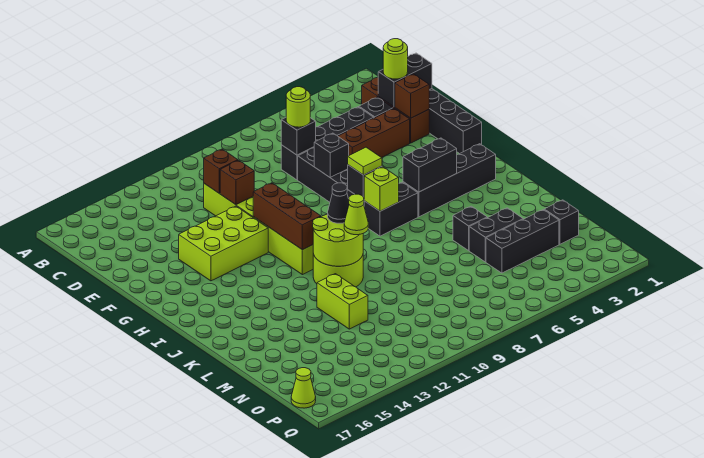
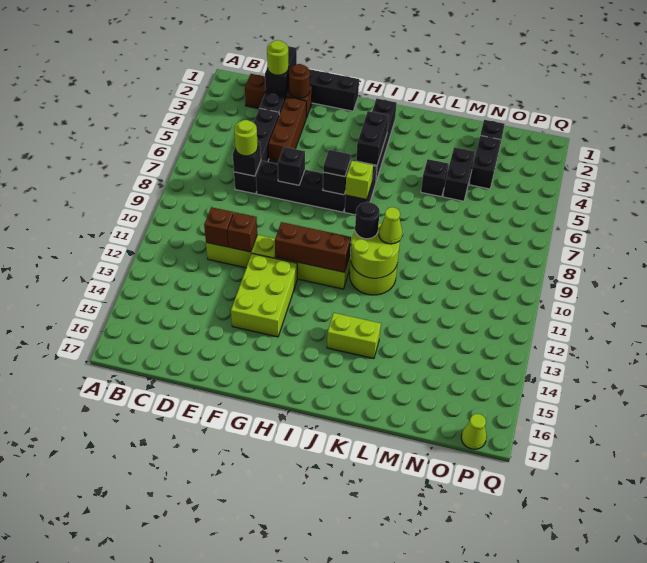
brown brick E2 level 2 -> brown round brick E2 level 2
lime tile H7 level 3 -> black tile H7 level 3
black cone J10 level 3 -> black round brick J10 level 3
lime brick L12:M12 level 1 -> lime brick J14:K14 level 1
black brick N3:N5 level 1 -> black brick N3:N4 level 1

